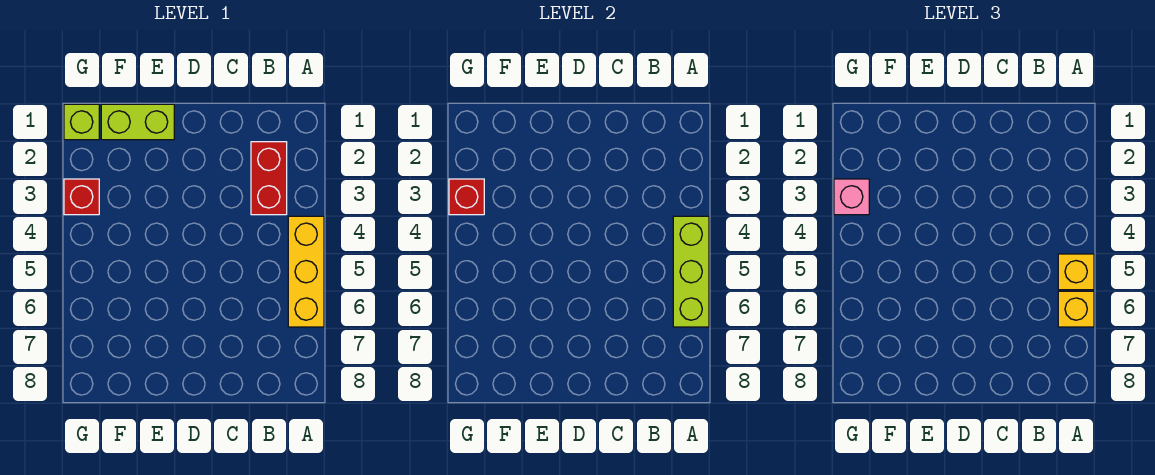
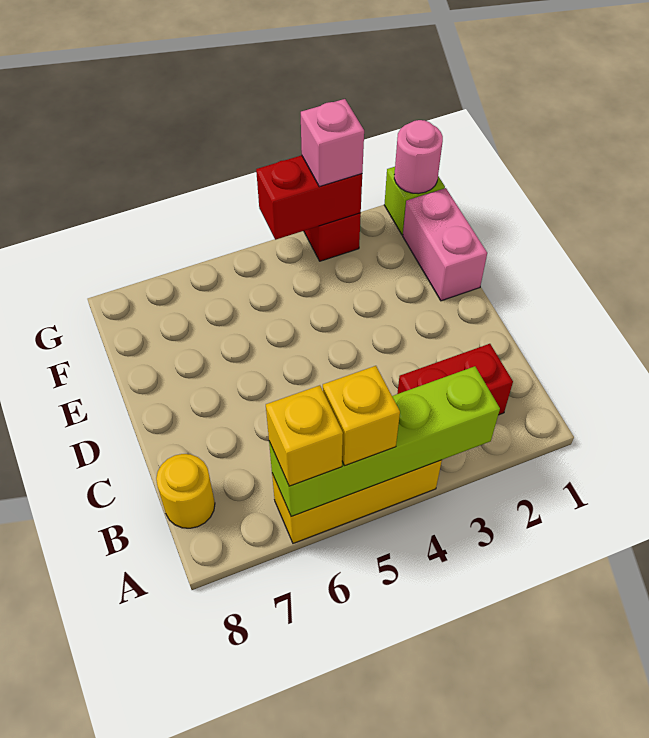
lime brick A4:A6 level 2 -> lime brick A3:A6 level 2
none -> yellow round brick B8 level 1
lime brick E1:F1 level 1 -> pink brick E1:F1 level 1
none -> pink round brick G1 level 2
red brick G3 level 2 -> red brick G3:G4 level 2

